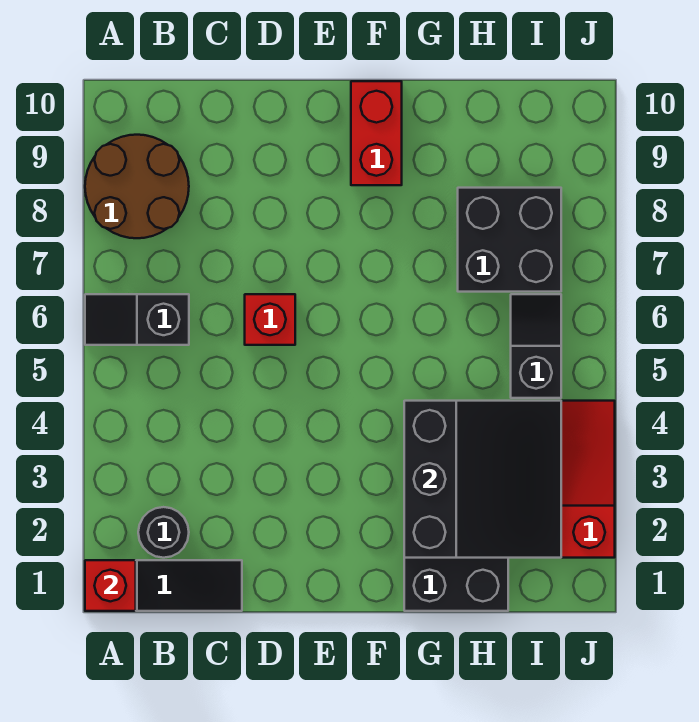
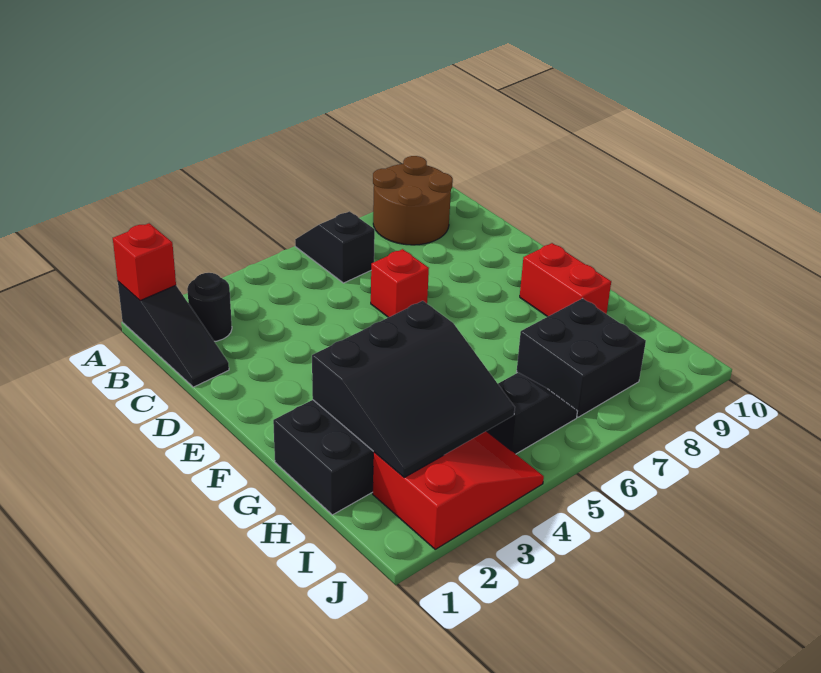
red brick F9:F10 level 1 -> red brick F9:G9 level 1

